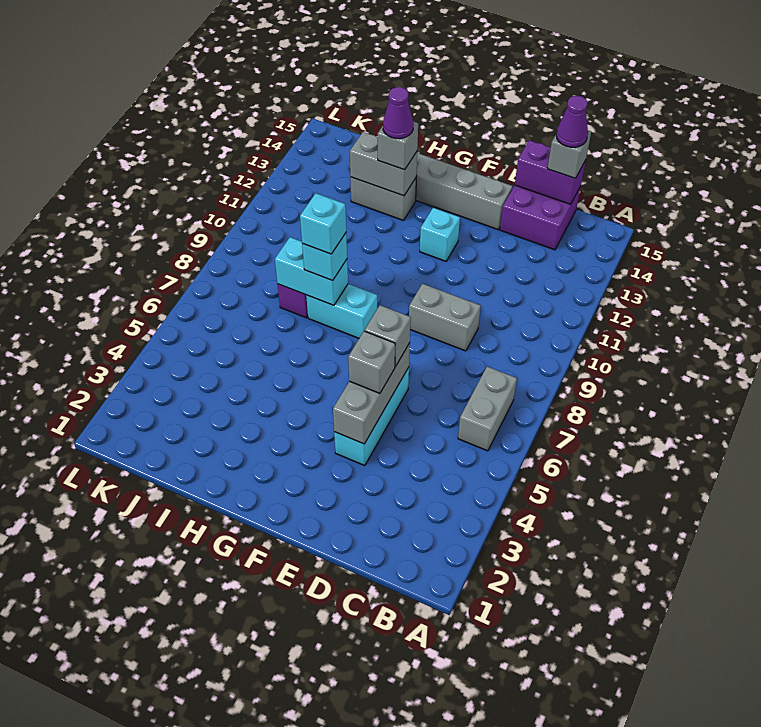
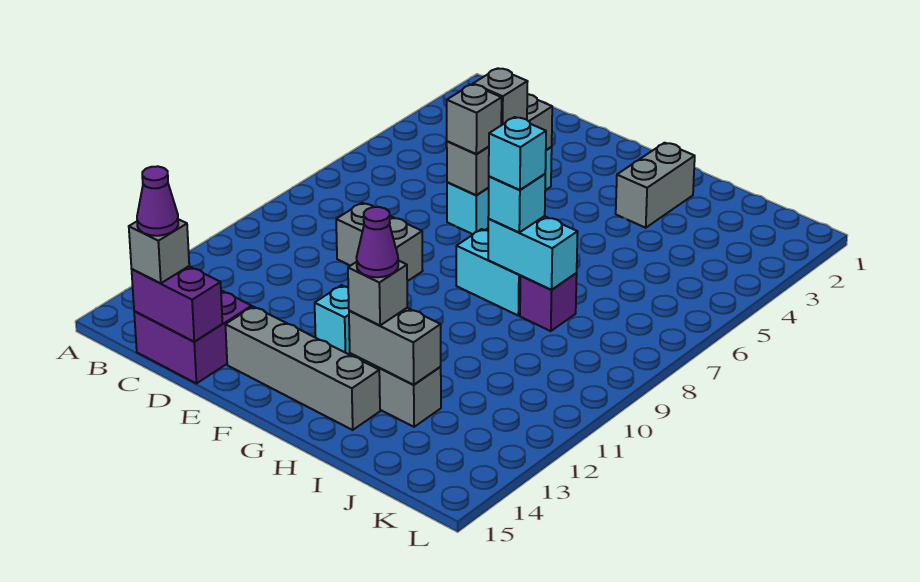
grey brick B6:B7 level 1 -> grey brick H2:H3 level 1

